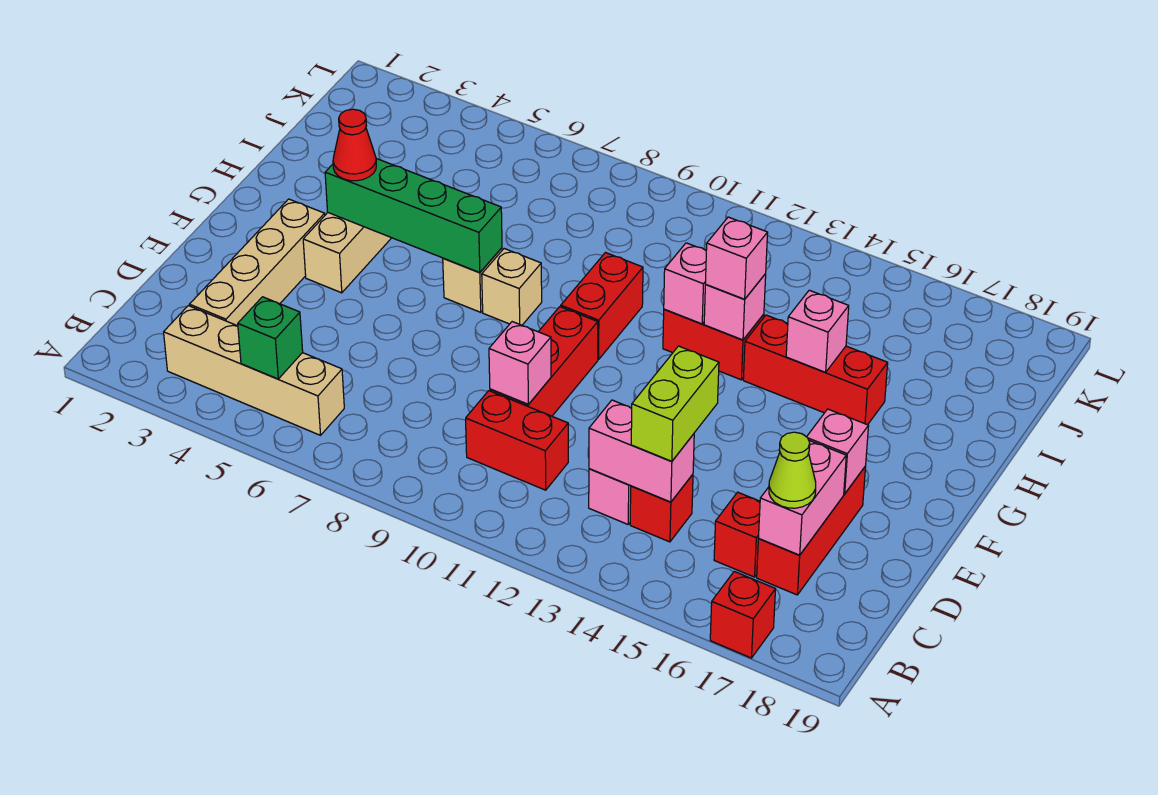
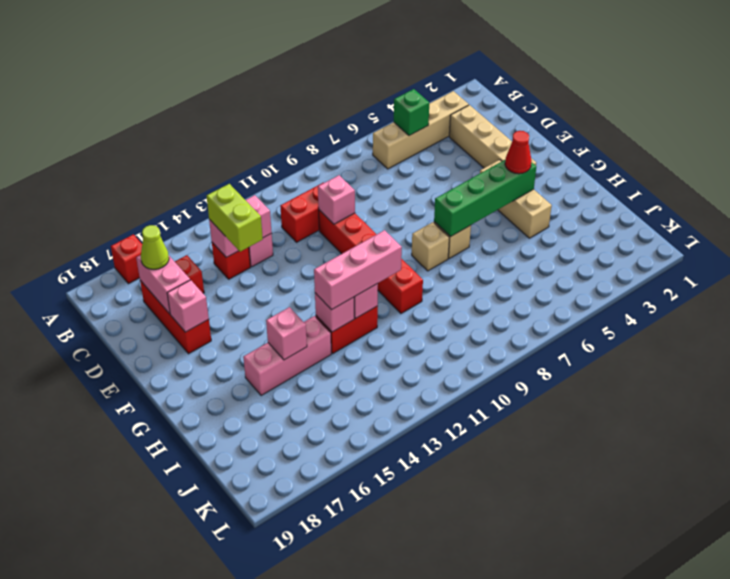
pink brick H13 level 3 -> pink brick H11:H13 level 3
red brick H14:H16 level 1 -> pink brick H14:H16 level 1

